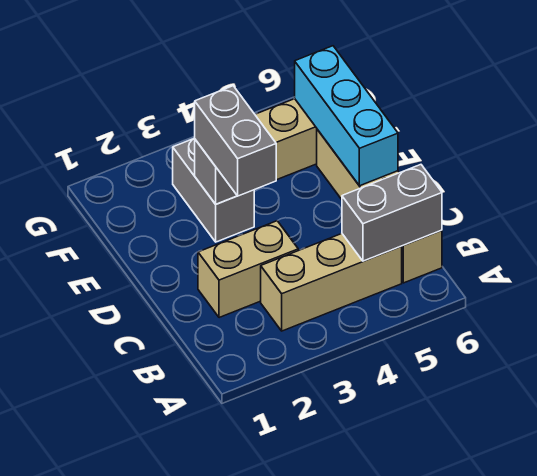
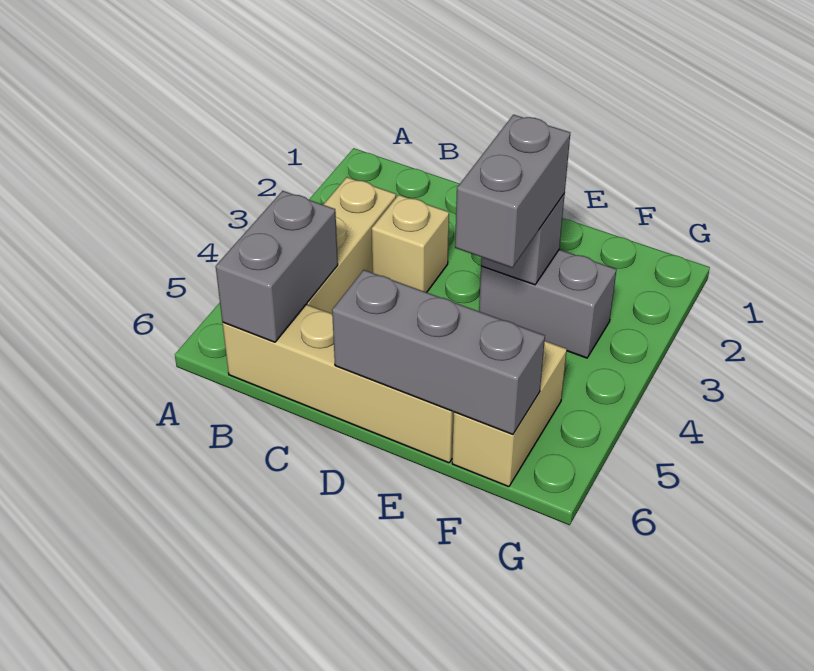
tan brick C2:C3 level 1 -> tan brick C3 level 1
grey brick D3:E3 level 3 -> grey brick E3:E4 level 3
cyan brick D6:F6 level 2 -> grey brick D6:F6 level 2

